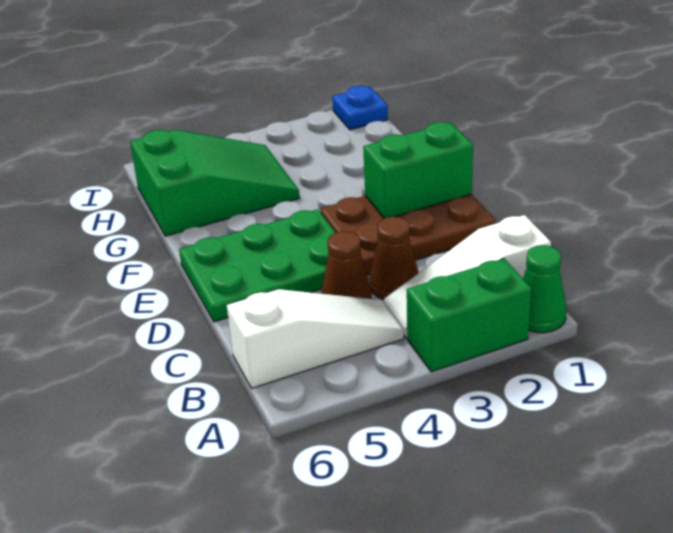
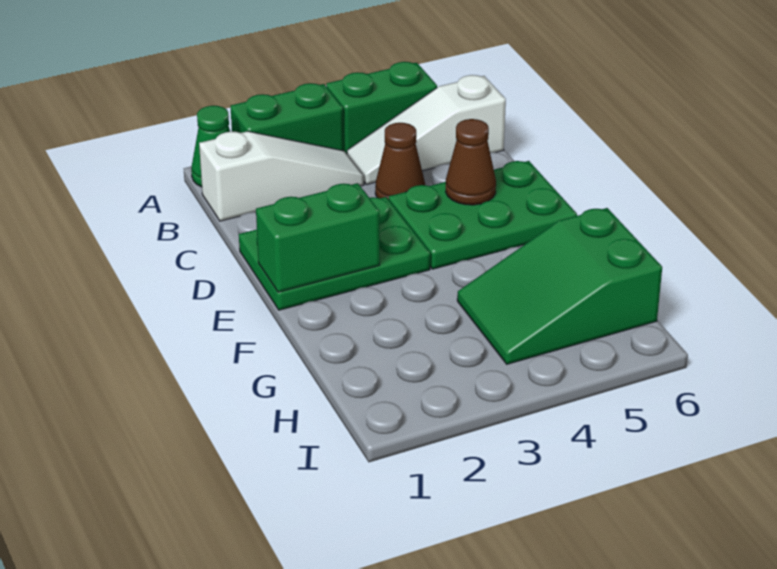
none -> green brick A4:A5 level 1
brown cone C3 level 1 -> brown cone D5 level 2
brown plate D1:E3 level 1 -> green plate D1:E3 level 1
blue plate I1 level 1 -> none

